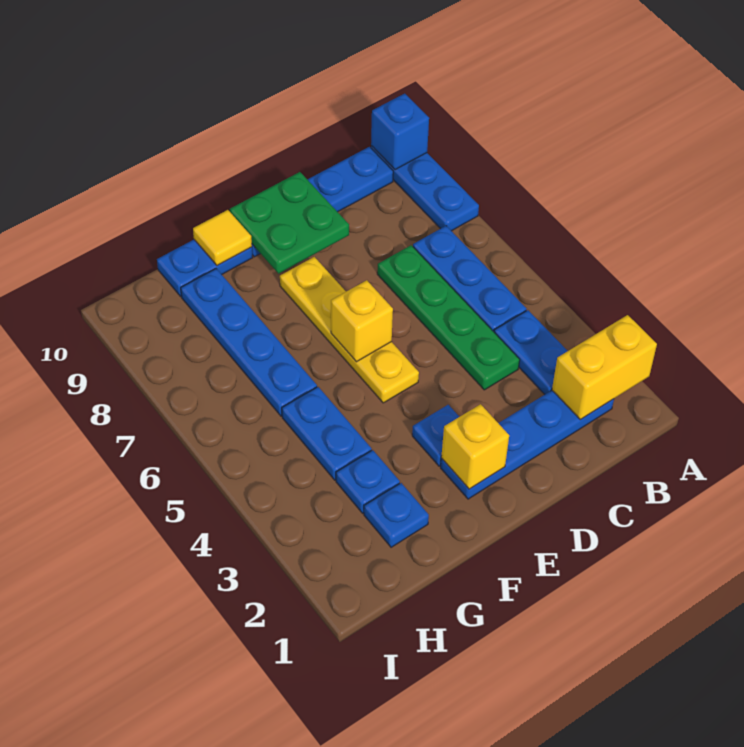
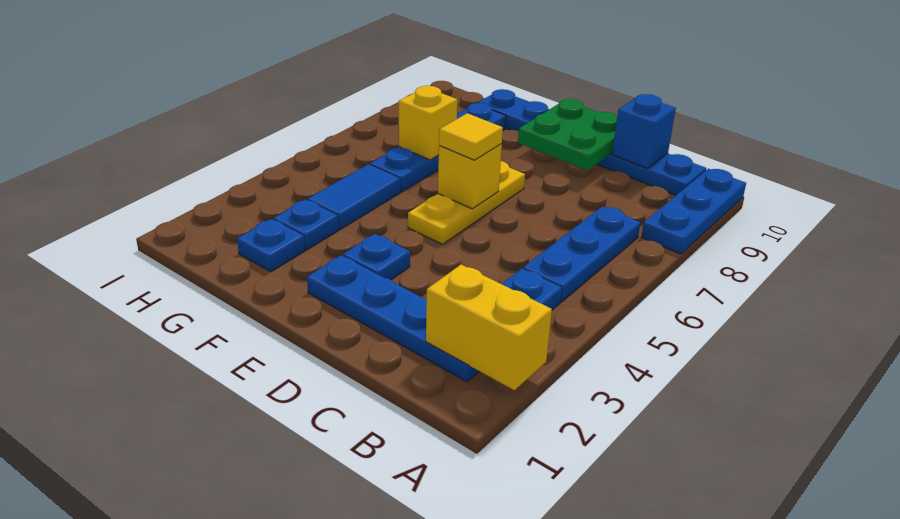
blue brick A10 level 2 -> blue brick C10 level 2
green plate C4:C7 level 1 -> none
yellow brick E2 level 2 -> yellow brick G7 level 2
yellow plate E5:E8 level 1 -> yellow plate E5:E7 level 1
yellow tile F10 level 2 -> yellow tile E6 level 3
blue plate G4:G5 level 1 -> blue tile G4:G5 level 1

